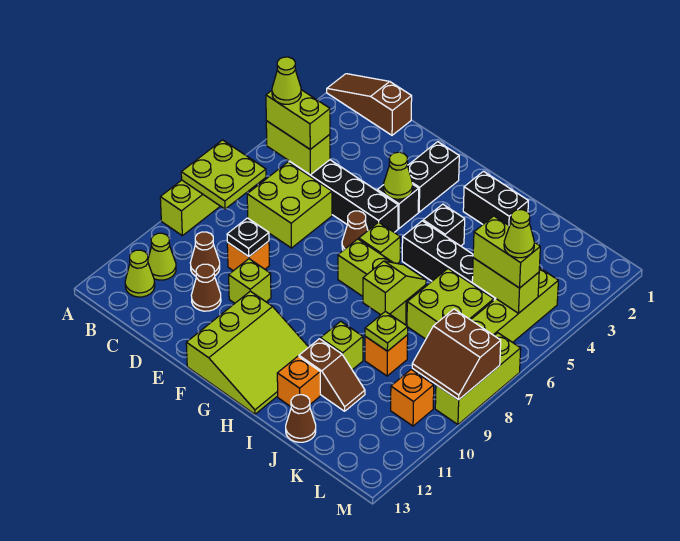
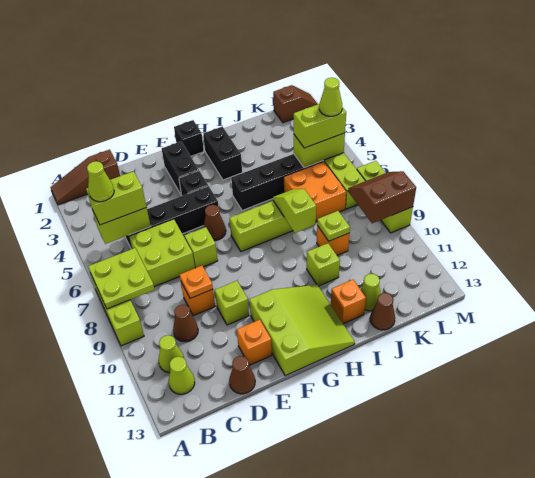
black plate D9 level 2 -> orange plate D9 level 2
brown cone D11 level 1 -> brown cone D13 level 1
lime cone F4 level 2 -> lime cone J12 level 1
lime brick G6 level 1 -> lime brick E7 level 1
black brick H2:I2 level 1 -> black brick H2:H3 level 1
black brick H4 level 1 -> black brick G1 level 1
brown slope I11:J11 level 1 top I -> brown slope L1:M1 level 1 top L
lime brick J6:K7 level 1 -> orange brick J6:K7 level 1
brown slope L8:M9 level 2 top 8 -> brown slope L8:M9 level 2 top 9
orange brick L10 level 1 -> orange brick E12 level 1

